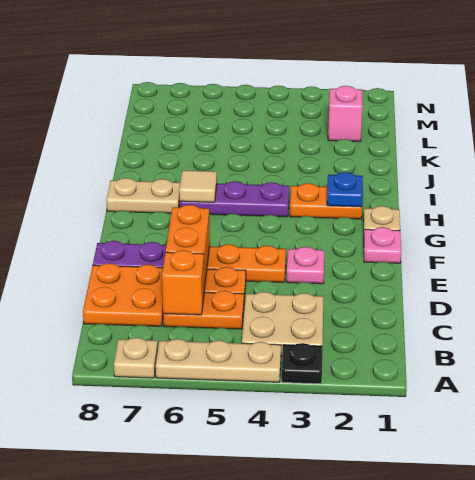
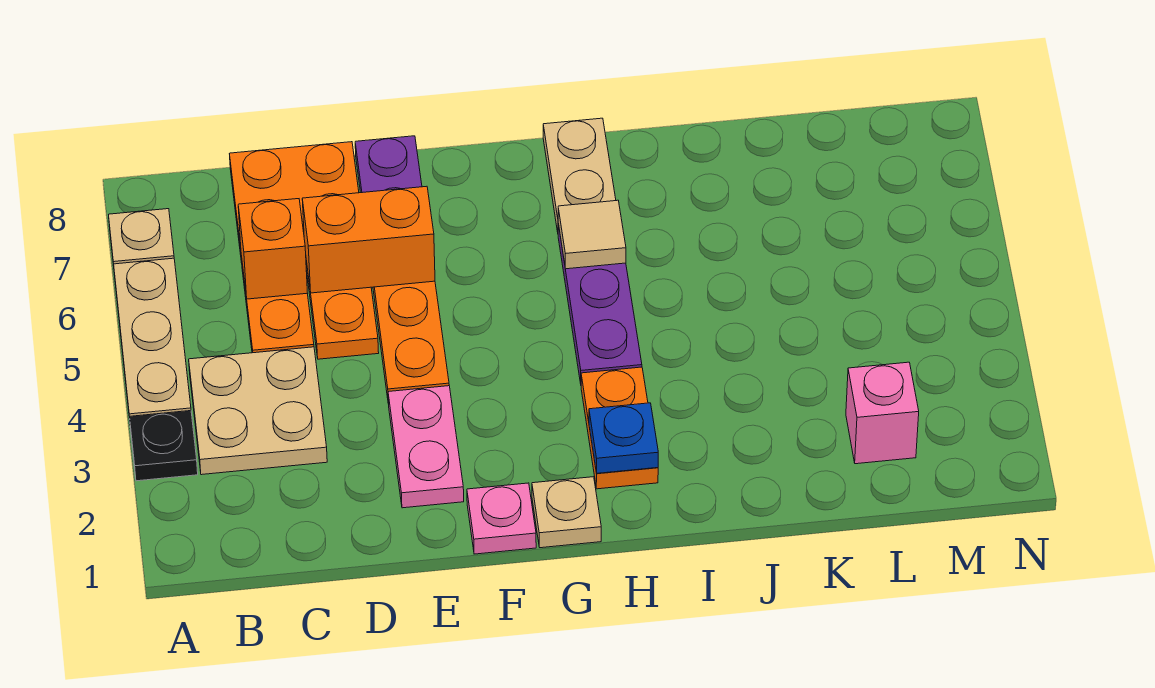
pink plate E3 level 1 -> pink plate E2:E3 level 1

